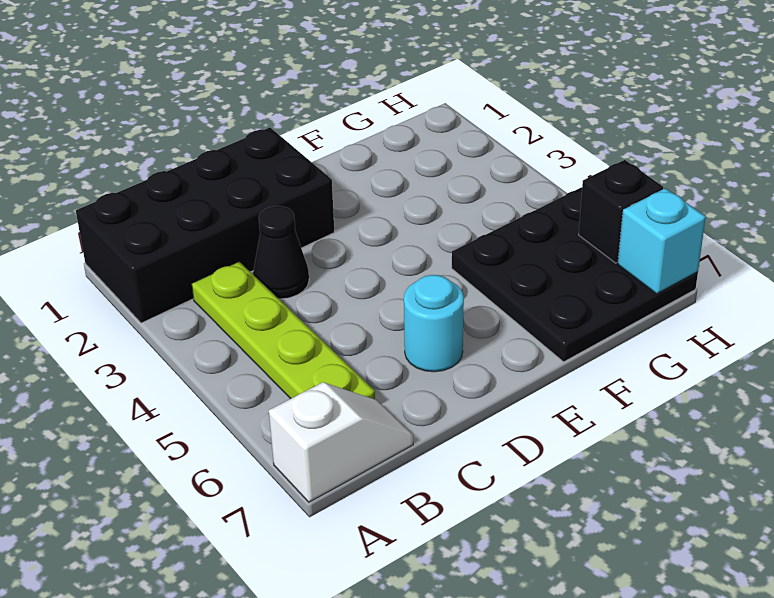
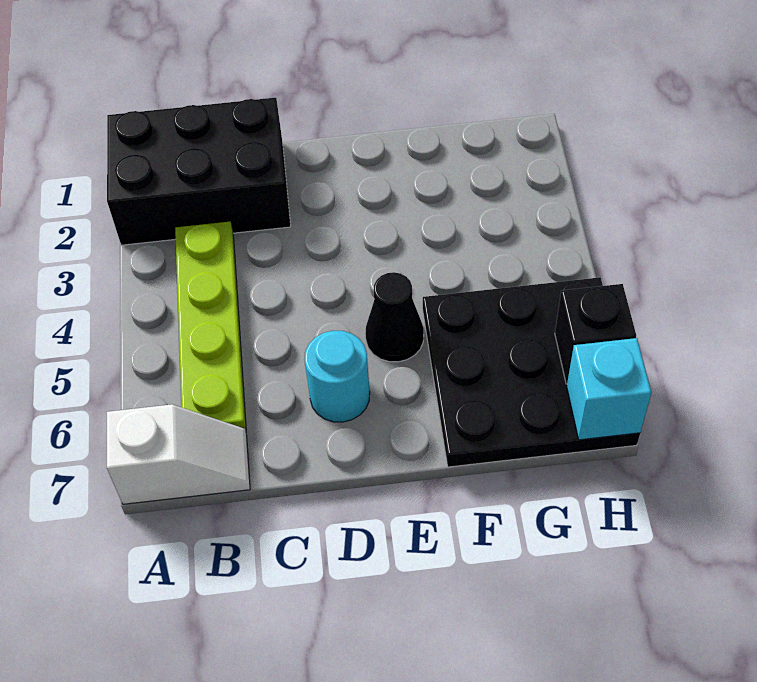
black brick A1:D2 level 1 -> black brick A1:C2 level 1
black cone C3 level 1 -> black cone E5 level 1

